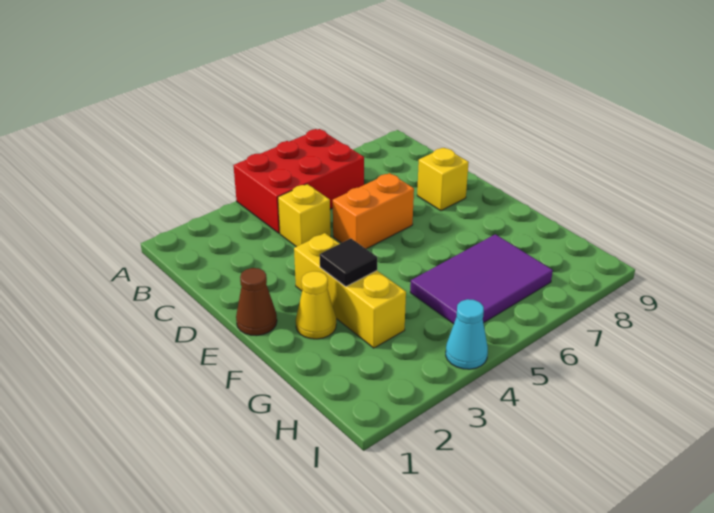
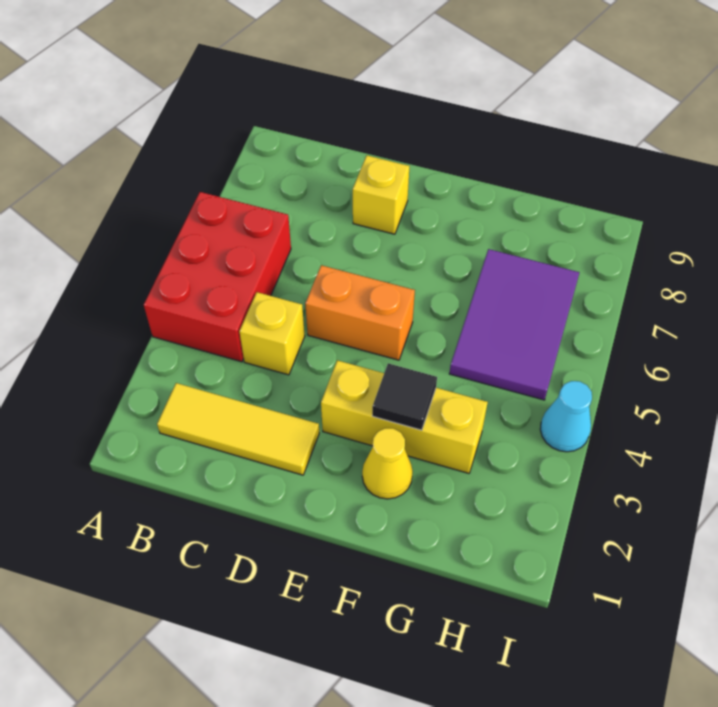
none -> yellow tile B2:D2 level 1
orange brick D5:D6 level 1 -> orange brick D5:E5 level 1
brown cone E1 level 1 -> none

